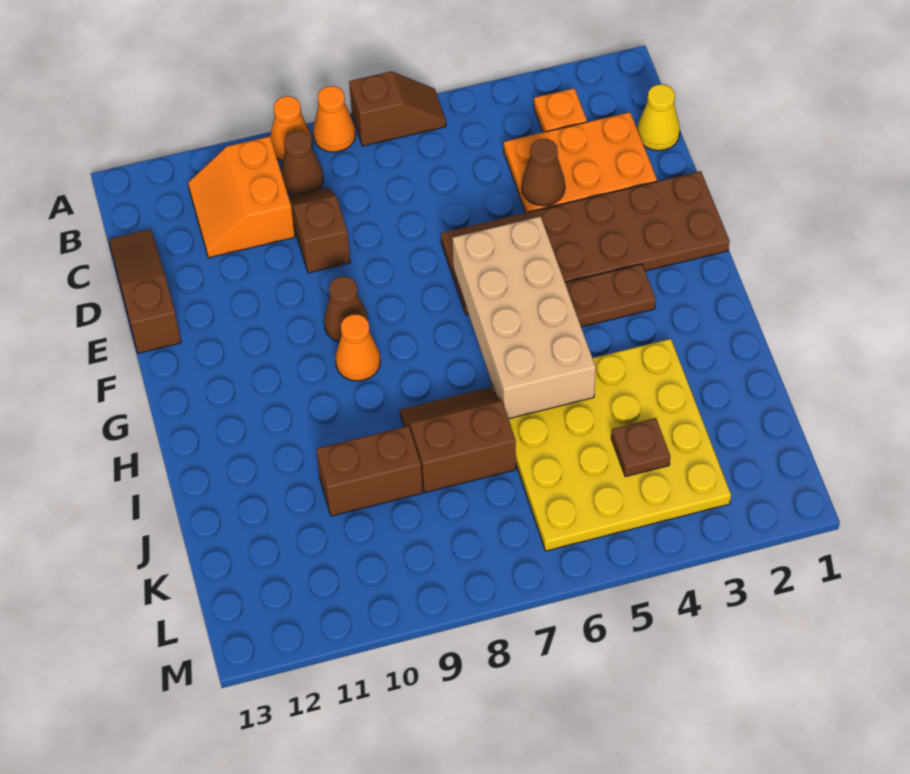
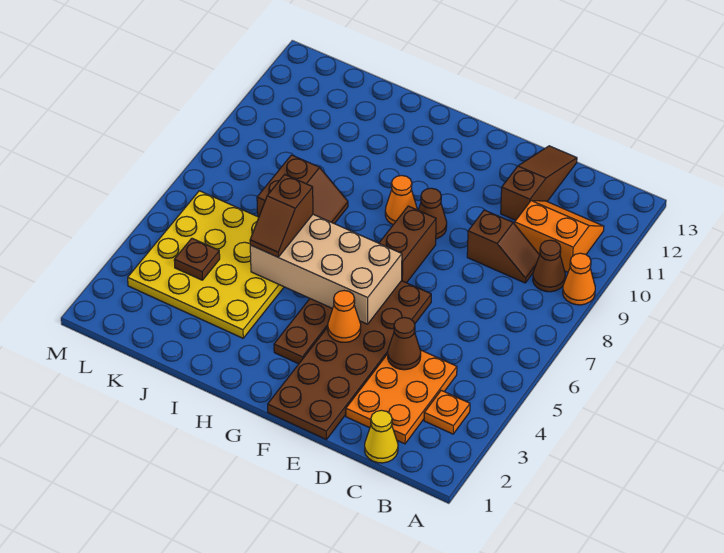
brown slope A6:A7 level 1 top 7 -> brown slope I5:I6 level 3 top 6
orange cone A8 level 1 -> orange cone F4 level 2
brown slope C13:E13 level 1 top E -> brown slope D11:D13 level 1 top 11
brown brick J9:J10 level 1 -> brown brick F7:F8 level 1

